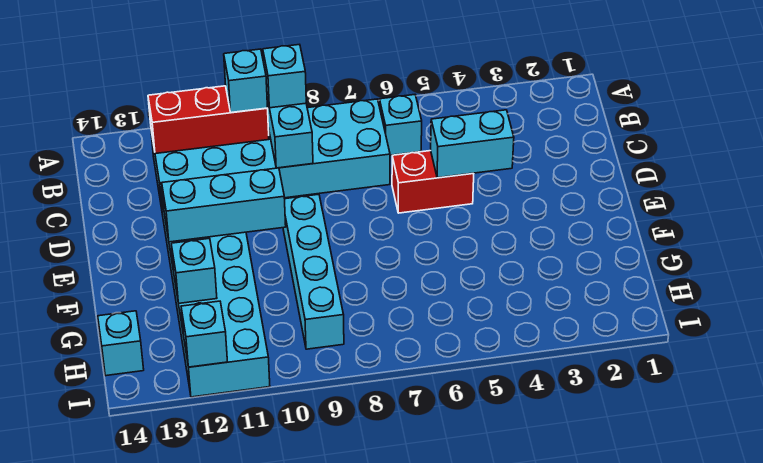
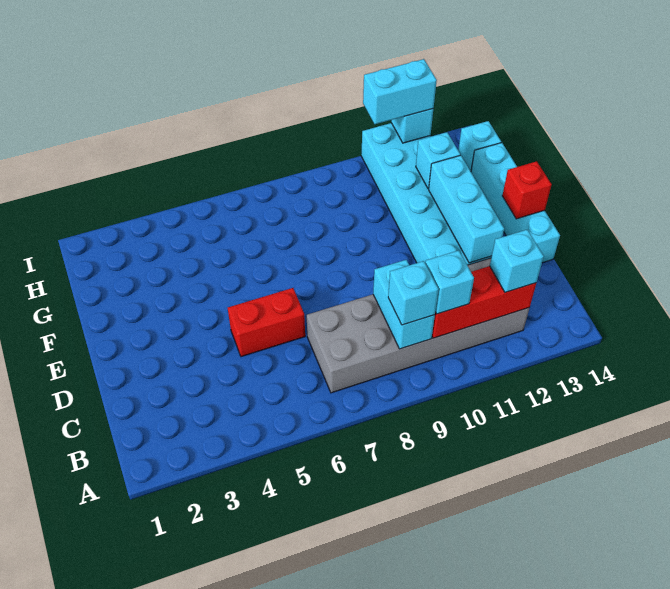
cyan brick B6 level 1 -> cyan brick B12 level 3
cyan brick B7:C12 level 1 -> grey brick B7:C12 level 1
cyan brick D4:D5 level 2 -> cyan brick I11:I12 level 3
cyan brick E9:H9 level 1 -> cyan brick D14:G14 level 1
cyan brick E10:E12 level 2 -> cyan brick D12:F12 level 2
none -> red brick E14 level 2

